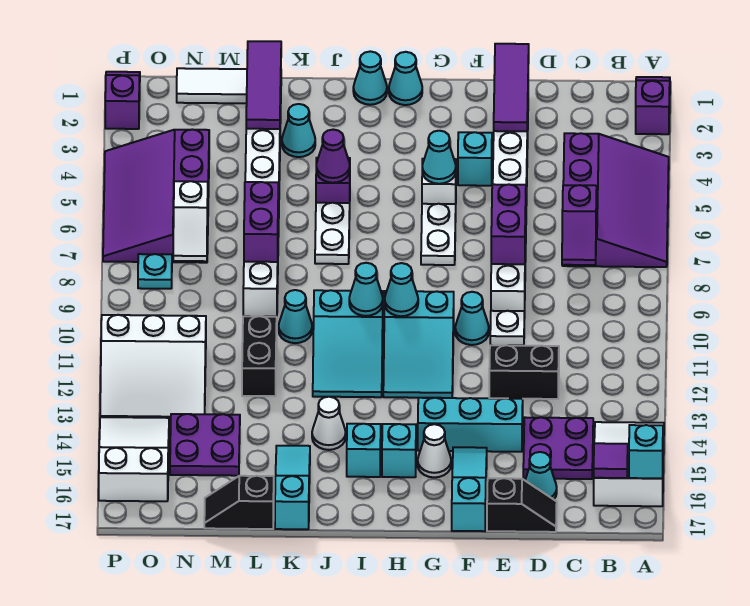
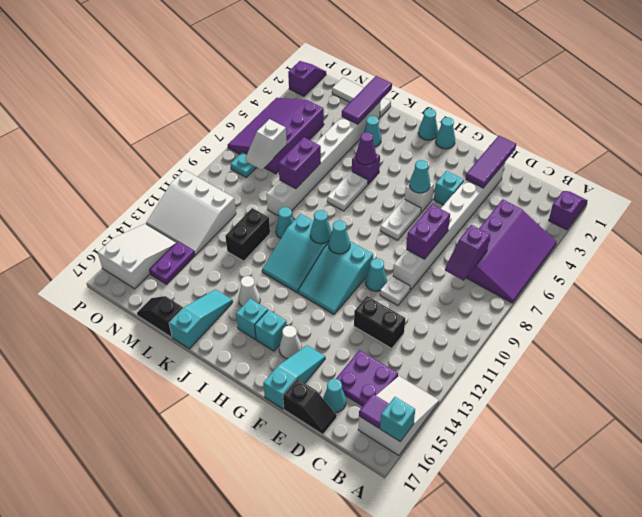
cyan brick E14:G14 level 1 -> none
purple plate M14:N15 level 1 -> purple plate N14:N15 level 1

